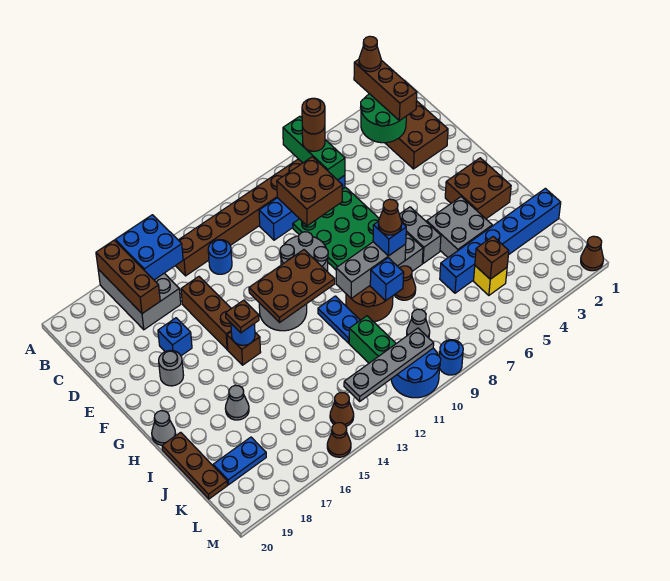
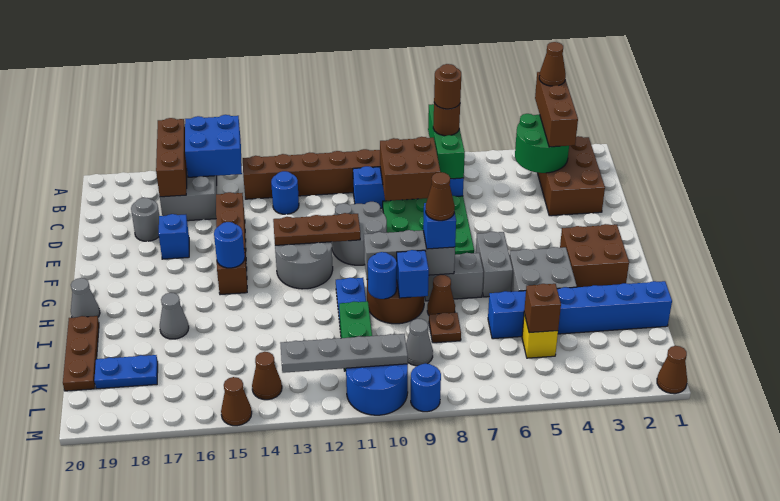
brown plate F11:G13 level 2 -> brown plate F11:F13 level 2
grey round brick F18 level 1 -> grey round brick D18 level 1
brown plate G15 level 3 -> brown plate J8 level 1
none -> blue round brick I10 level 2

